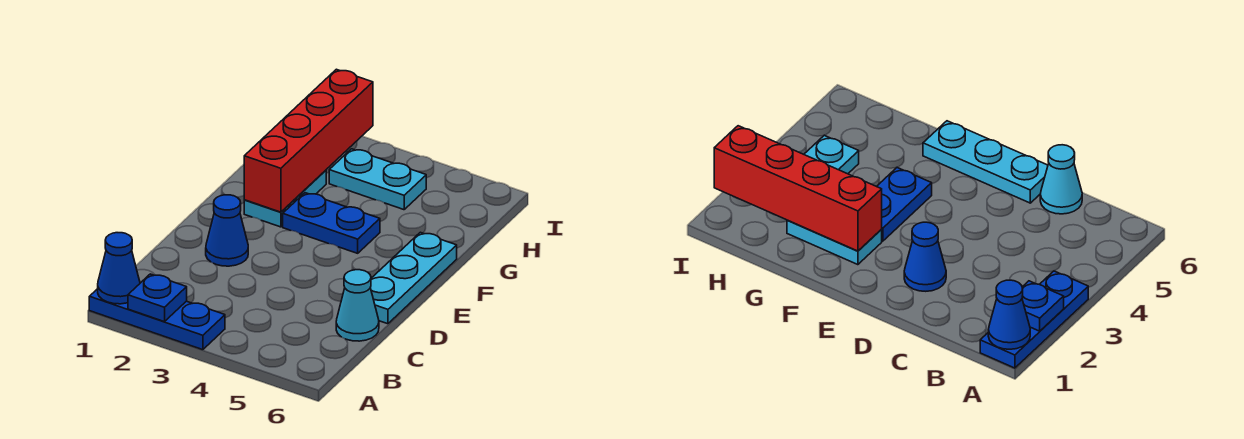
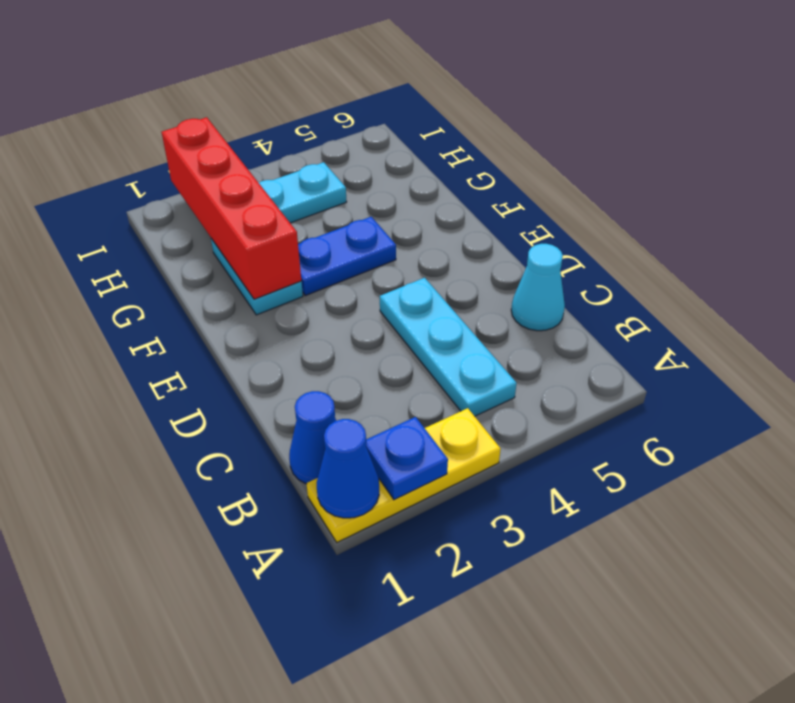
blue plate A1:A3 level 1 -> yellow plate A1:A3 level 1
blue cone D2 level 1 -> blue cone B1 level 1
cyan plate D6:F6 level 1 -> cyan plate B4:D4 level 1

